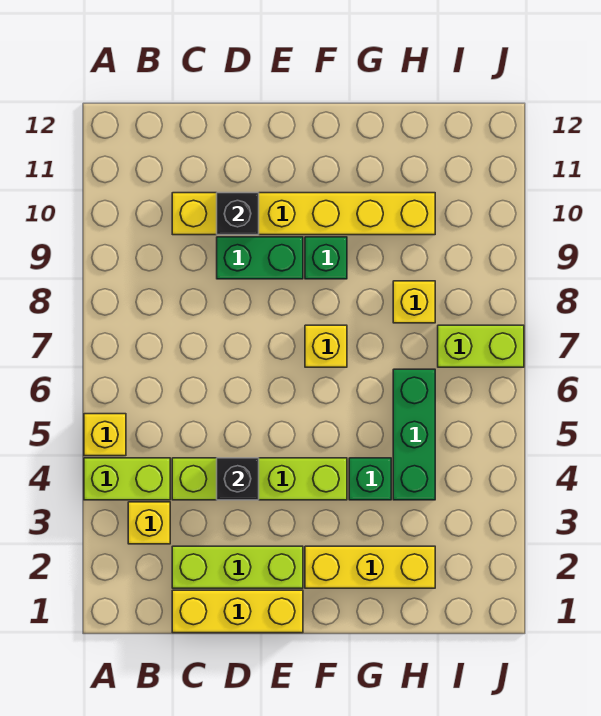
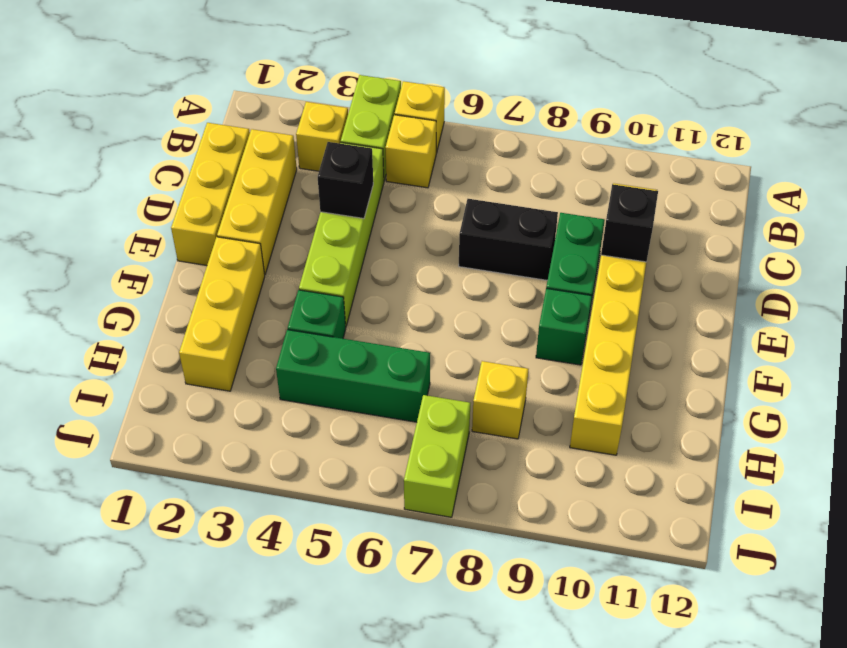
lime brick C2:E2 level 1 -> yellow brick C2:E2 level 1
none -> black brick D7:D8 level 1
yellow brick F7 level 1 -> yellow brick B5 level 1

